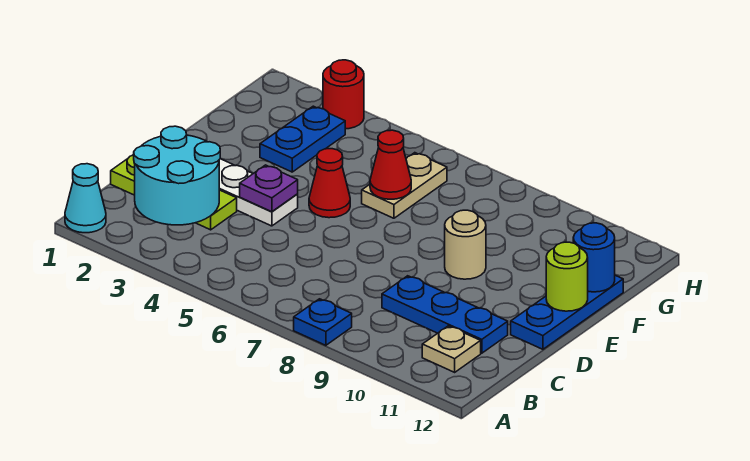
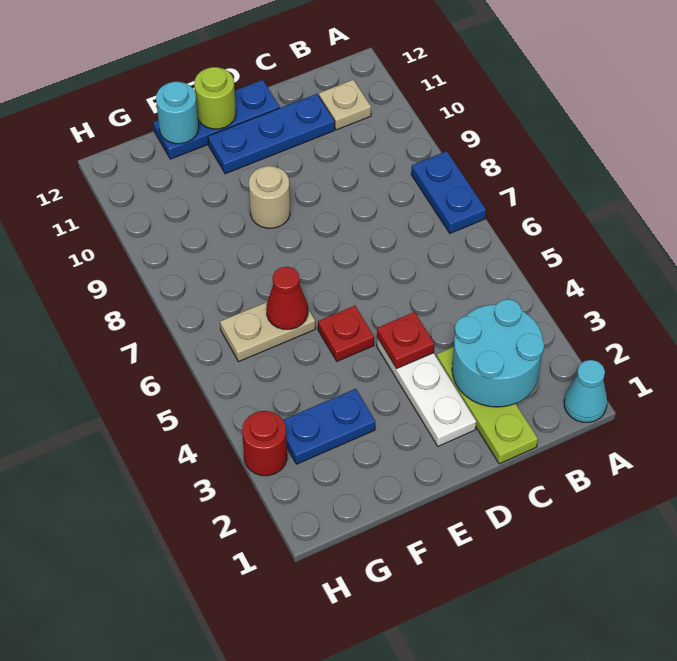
blue plate A8 level 1 -> blue plate A7:A8 level 1
blue plate C9:C11 level 1 -> blue plate C11:E11 level 1
purple plate D4 level 2 -> red plate D4 level 2
red cone E5 level 1 -> red plate E5 level 1
blue round brick F12 level 2 -> cyan round brick F12 level 2

